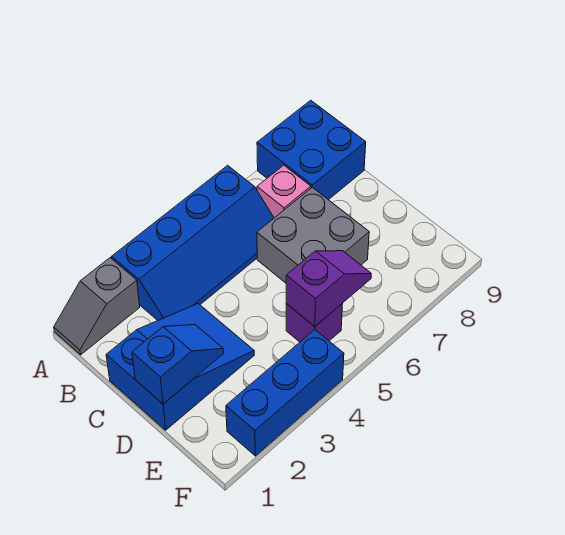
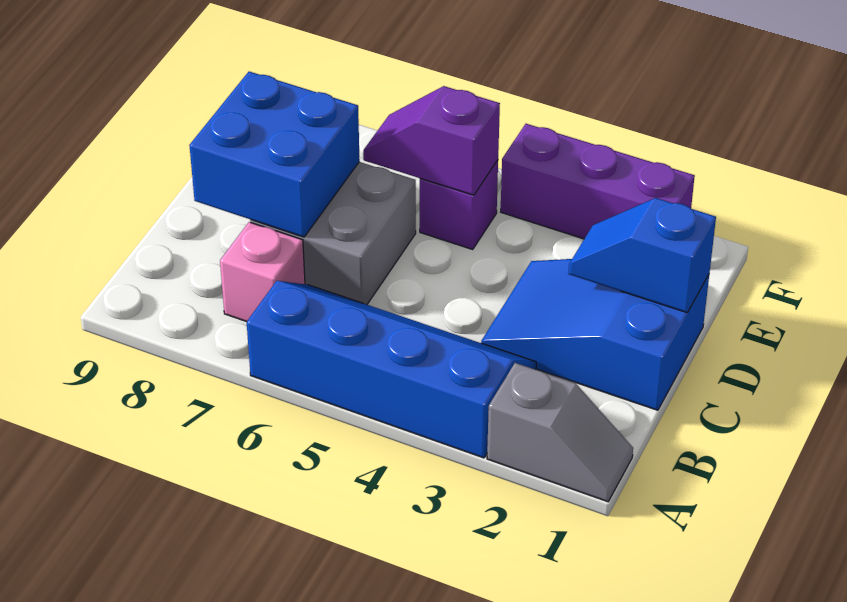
blue brick A8:B9 level 1 -> blue brick C7:D8 level 2
blue brick F2:F4 level 1 -> purple brick F2:F4 level 1

